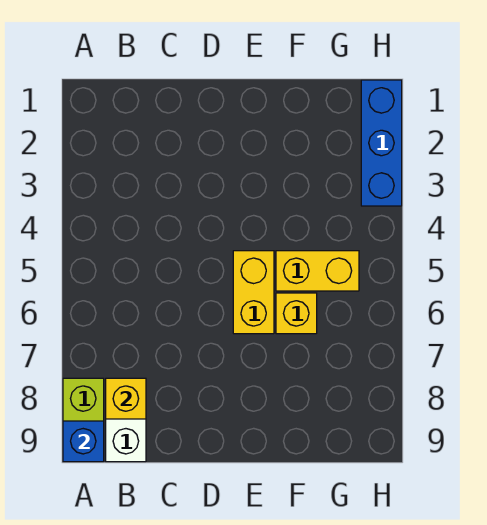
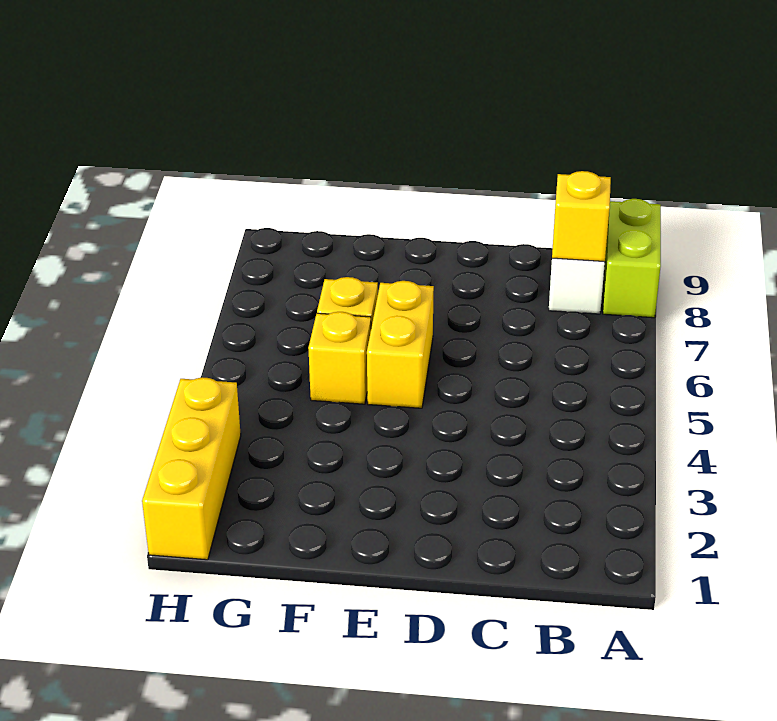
blue brick A9 level 2 -> none
yellow brick F5:G5 level 1 -> yellow brick F5 level 1
blue brick H1:H3 level 1 -> yellow brick H1:H3 level 1

